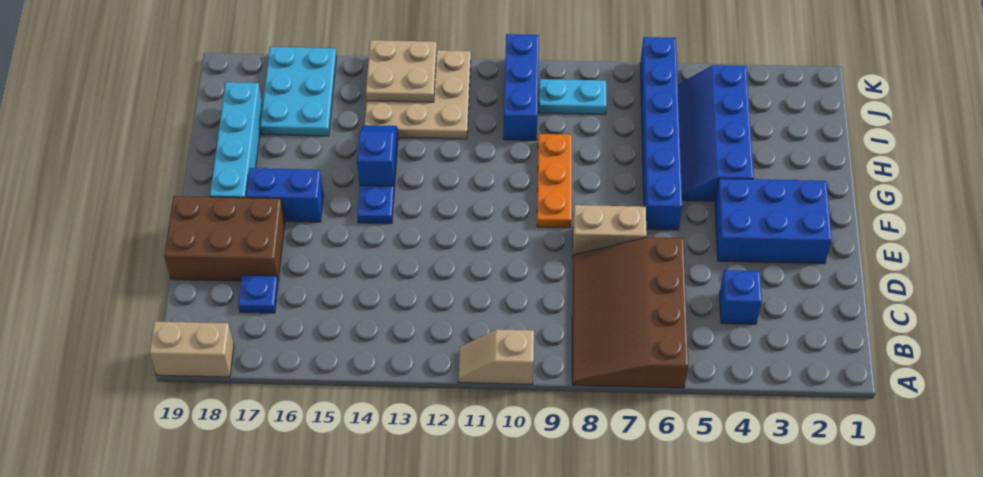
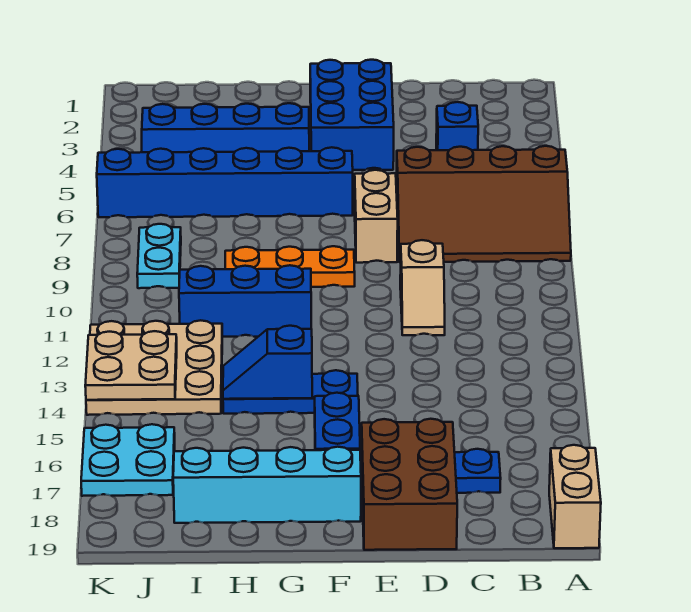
tan slope A10:A11 level 1 top 10 -> tan slope D10:D11 level 1 top 10
blue brick I10:K10 level 1 -> blue brick G11:I11 level 1
cyan plate I16:K17 level 1 -> cyan plate J16:K17 level 1

